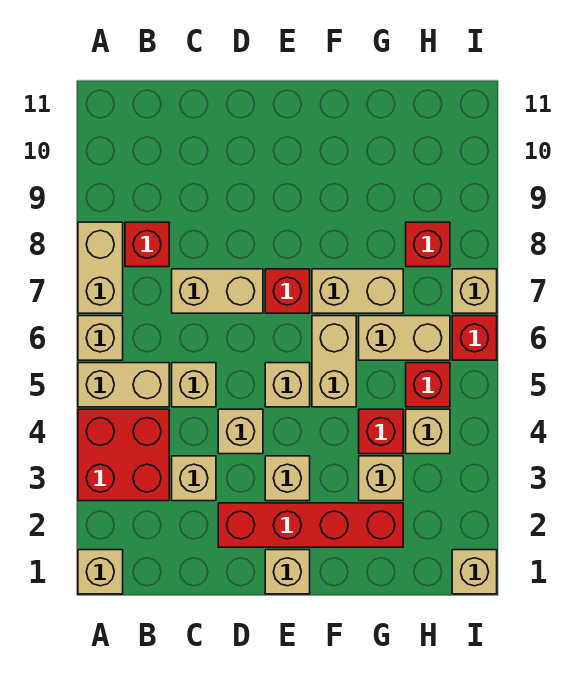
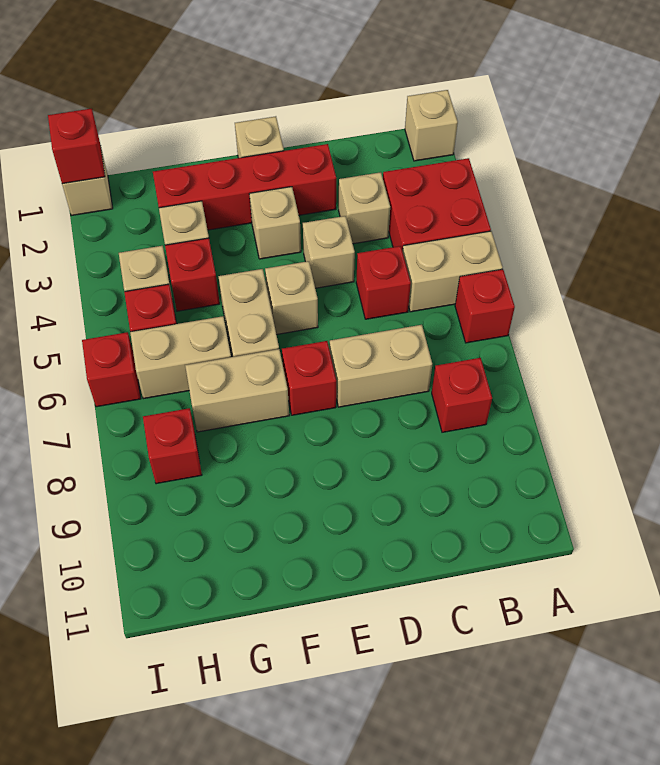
tan brick A6 level 1 -> red brick A6 level 1
tan brick A7:A8 level 1 -> none
tan brick C5 level 1 -> red brick C5 level 1
none -> red brick I1 level 2
tan brick I7 level 1 -> none

